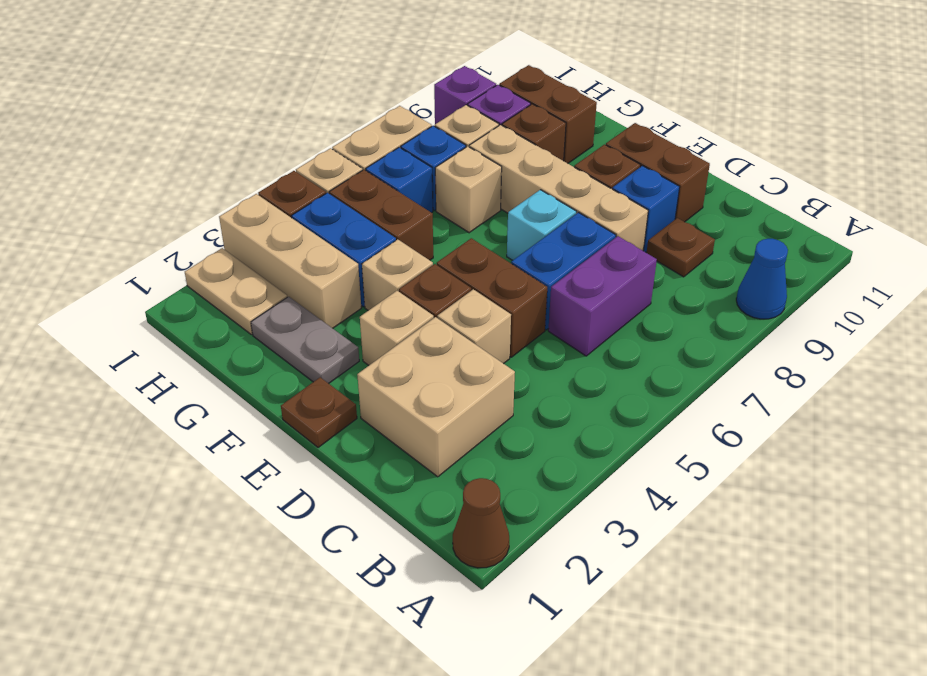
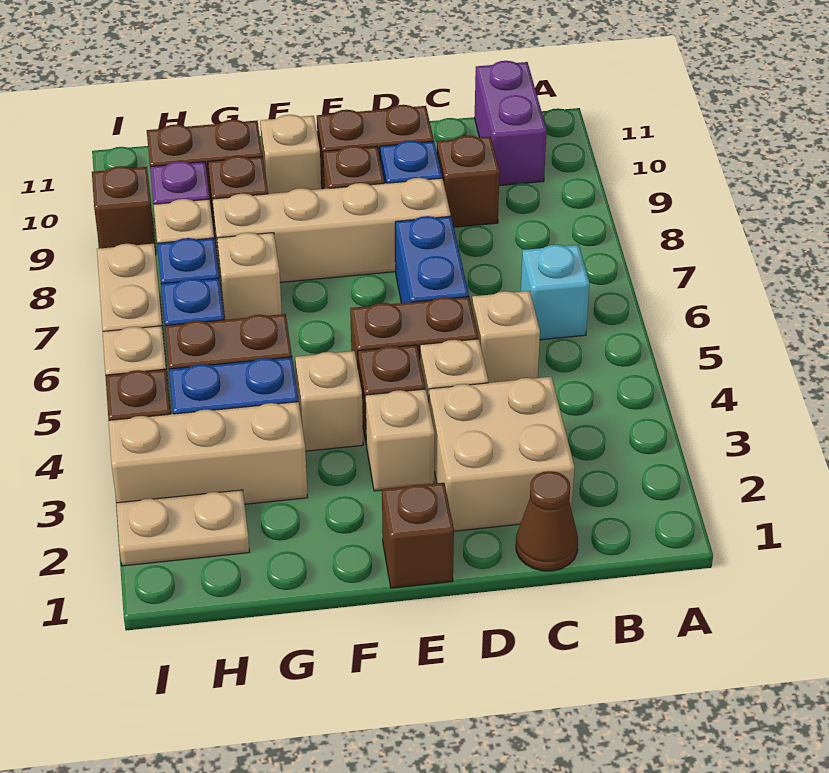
brown cone A1 level 1 -> brown cone C1 level 1
blue cone A9 level 1 -> none
none -> tan brick C5 level 1
purple brick C6:C7 level 1 -> purple brick B10:B11 level 1
brown plate C9 level 1 -> brown brick C9 level 1
brown plate E1 level 1 -> brown brick E1 level 1
cyan brick E7 level 1 -> cyan brick B6 level 1
grey plate F2:G2 level 1 -> none
none -> tan brick F10 level 1
purple brick I9 level 1 -> brown brick I9 level 1

